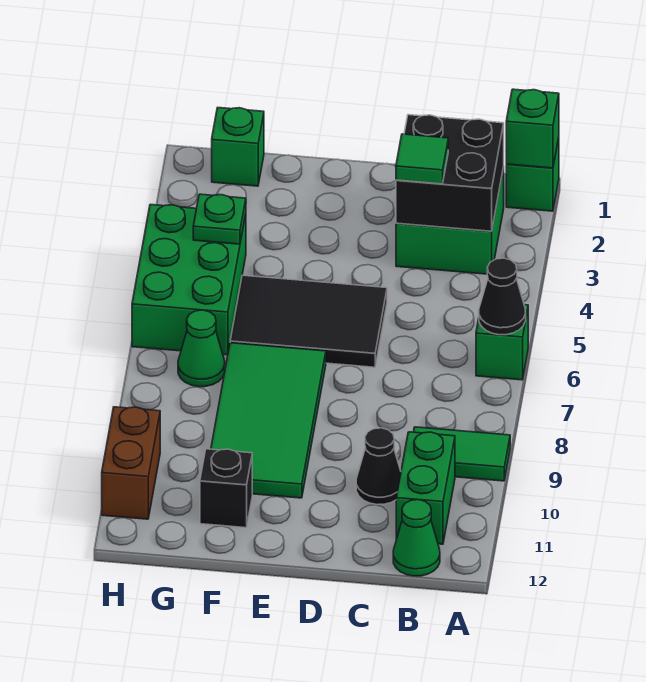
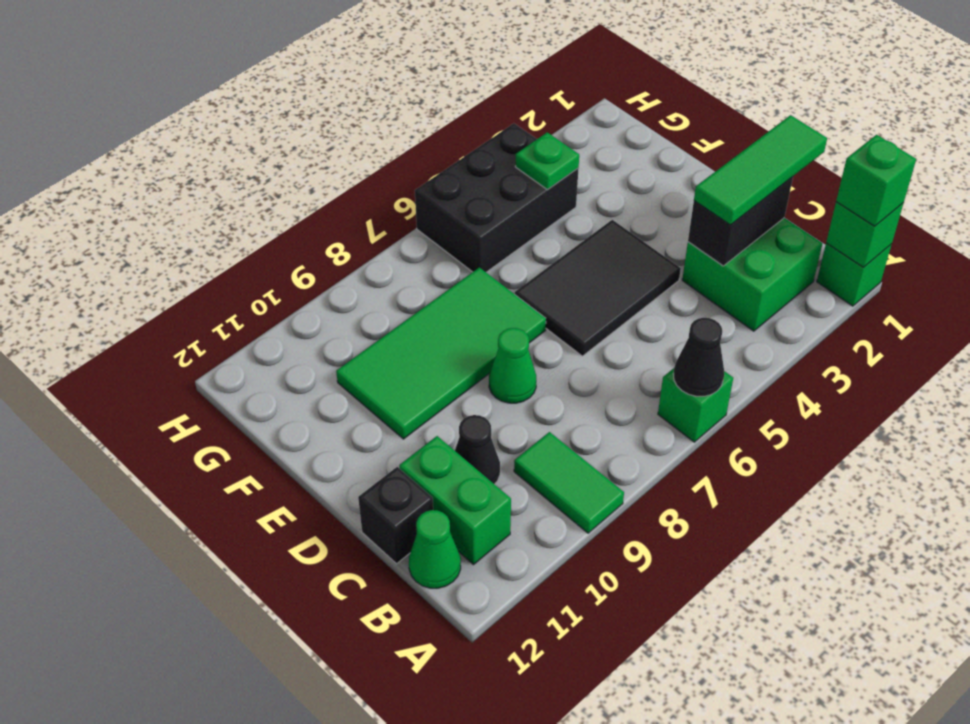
black brick B2:C3 level 2 -> black brick C2:C3 level 2
green brick B10:B11 level 1 -> green brick B11:C11 level 1
green tile C3 level 3 -> green tile C1:C3 level 3
black tile D5:F6 level 1 -> black tile D4:E6 level 1
black brick F11 level 1 -> black brick C12 level 1
green brick G1 level 1 -> green brick A1 level 3
green brick G4:H6 level 1 -> black brick G4:H6 level 1
green cone G7 level 1 -> green cone D8 level 1
brown brick H10:H11 level 1 -> none

